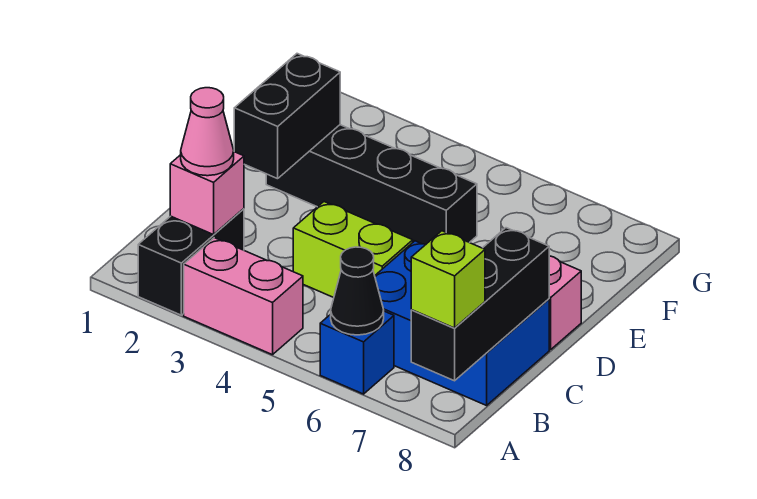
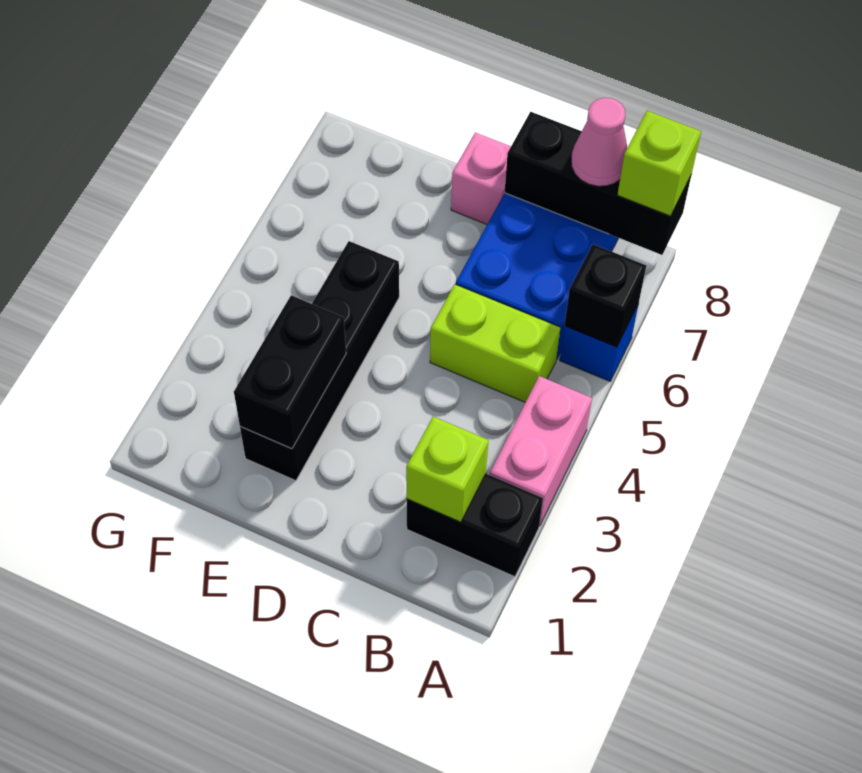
black cone A6 level 2 -> black brick A6 level 2
pink brick B2 level 2 -> lime brick B2 level 2
pink cone B2 level 3 -> pink cone B8 level 3
lime brick C4:C5 level 1 -> lime brick B5:C5 level 1
black brick D2:E2 level 2 -> black brick E2:E3 level 2

